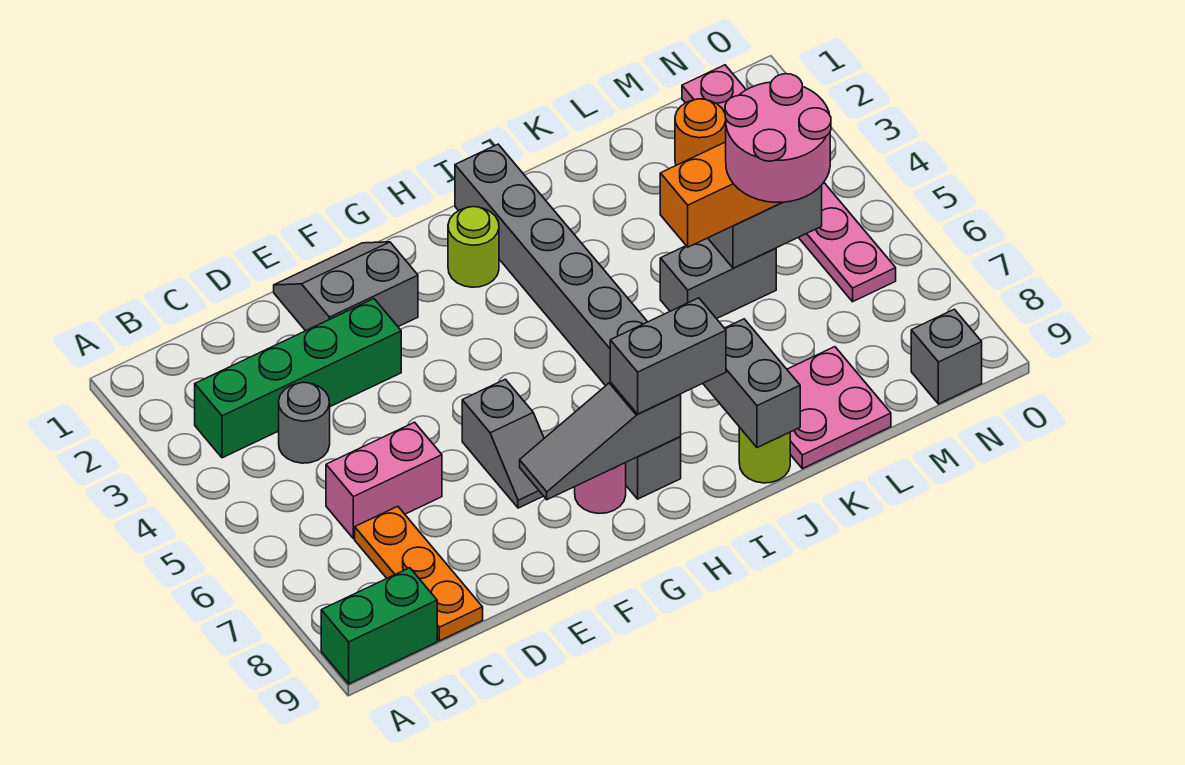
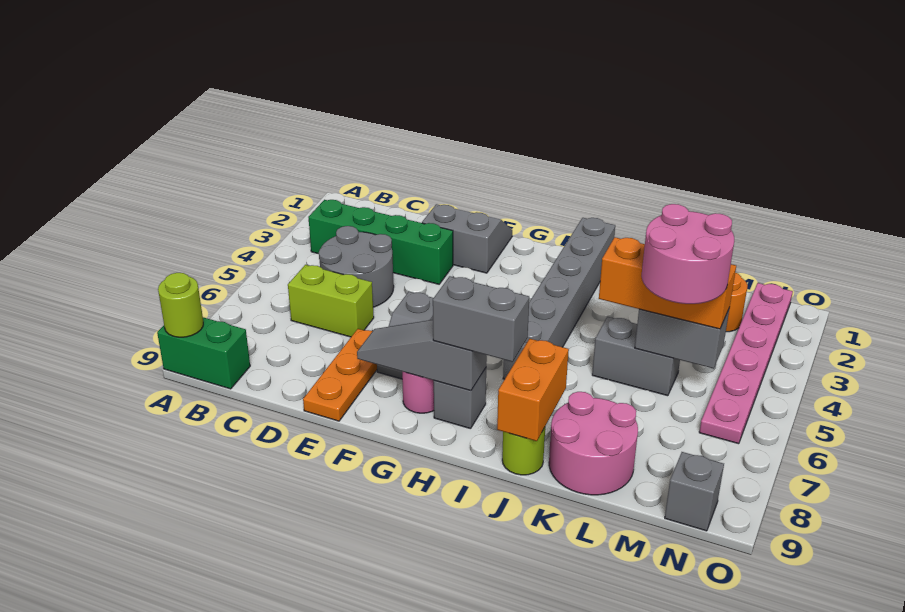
grey round brick C4 level 1 -> grey round brick C4:D5 level 1
pink brick C6:D6 level 1 -> lime brick C6:D6 level 1
orange plate C7:C9 level 1 -> orange plate E7:E9 level 1
lime round brick H2 level 1 -> lime round brick A9 level 2
grey brick J8:J9 level 2 -> orange brick J8:J9 level 2
pink plate K8:L9 level 1 -> pink round brick K8:L9 level 1

